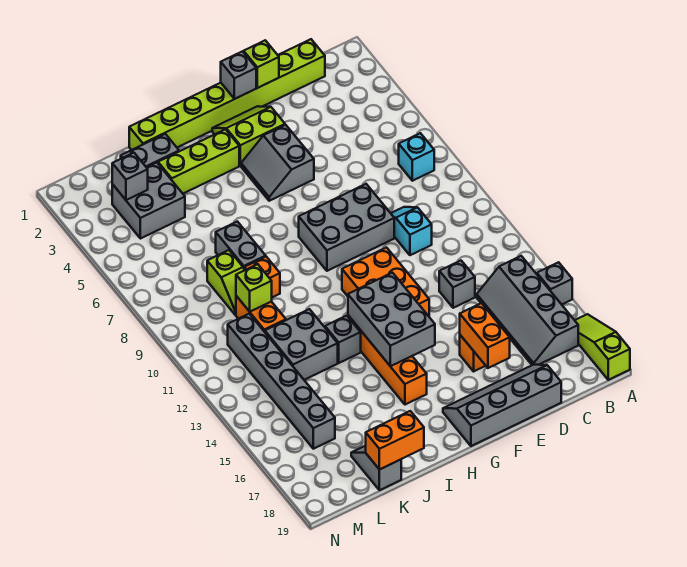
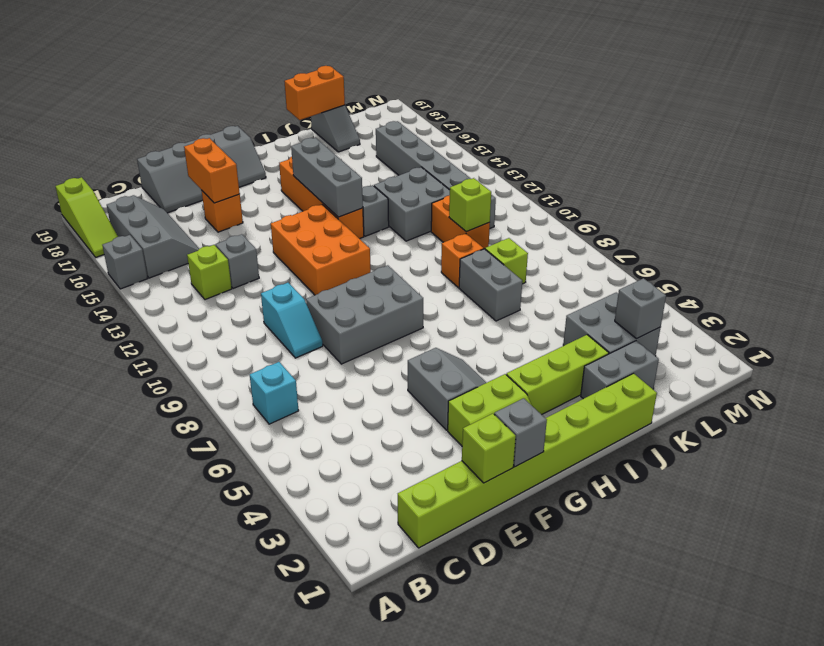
grey slope B14:C17 level 1 top B -> grey slope B15:C17 level 1 top B
none -> lime brick C13 level 1
grey brick G13:H15 level 2 -> grey brick H13:H15 level 2

